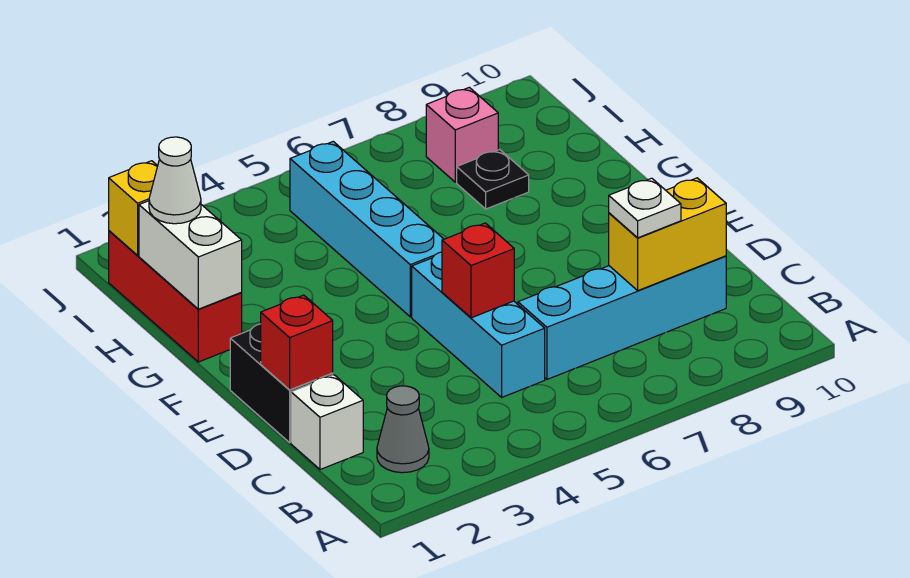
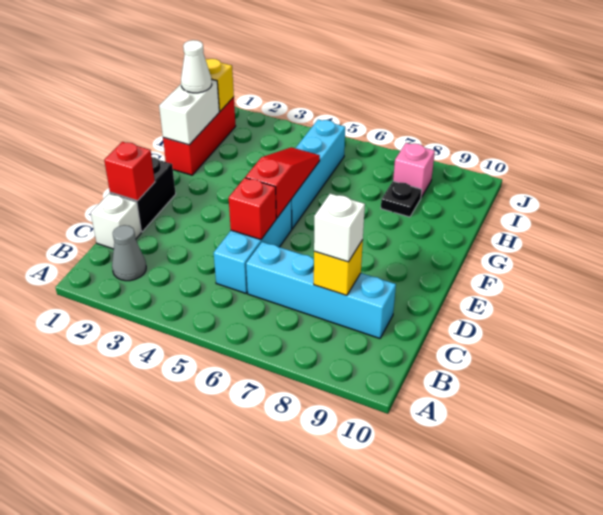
yellow brick C8:C9 level 2 -> yellow brick C8 level 2
white plate C8 level 3 -> white brick C8 level 3
none -> red slope E5:G5 level 2 top E

